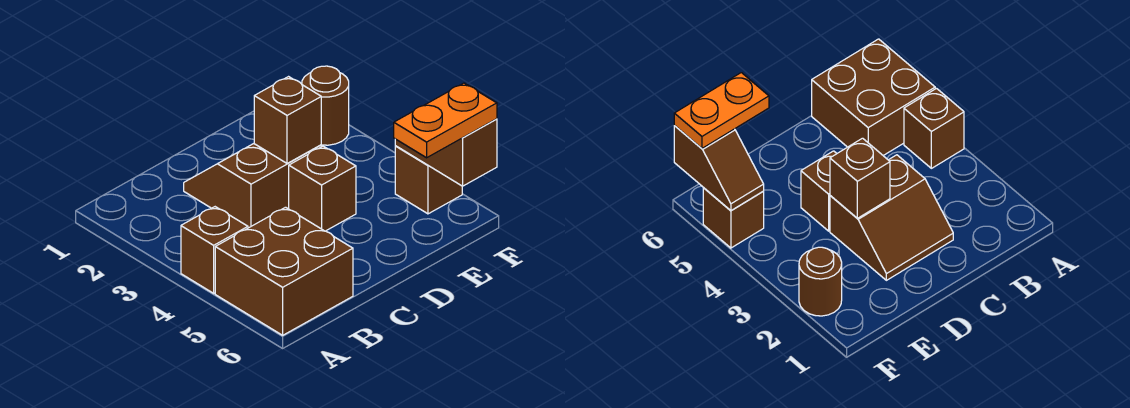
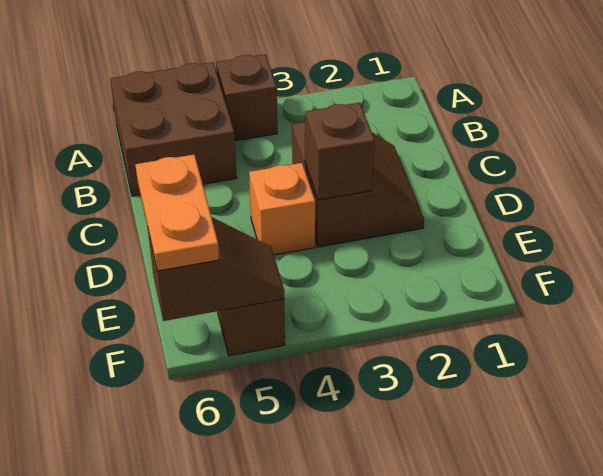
brown brick D4 level 1 -> orange brick D4 level 1
brown round brick F2 level 1 -> none

